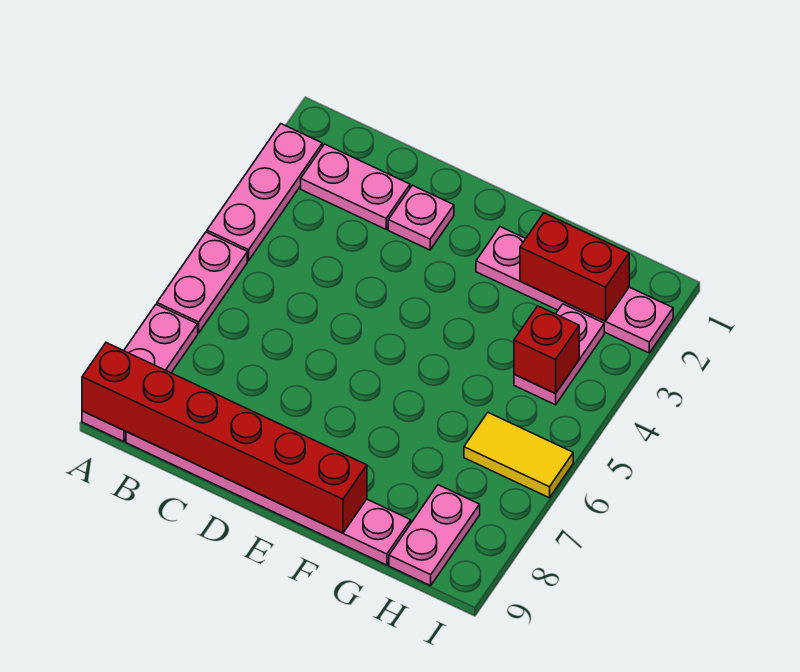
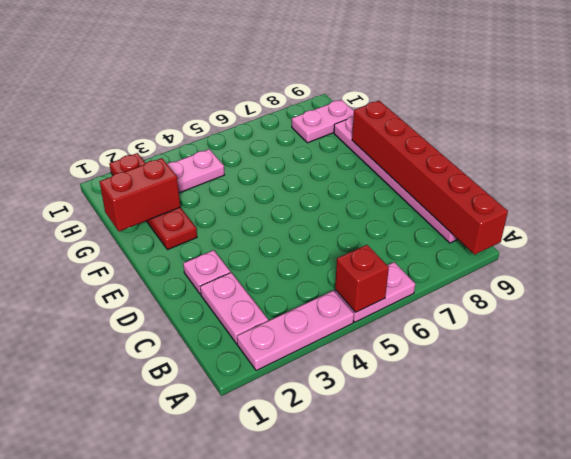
pink plate A7:A9 level 1 -> none
pink plate F2:I2 level 1 -> red plate F2:I2 level 1
red brick G2:H2 level 2 -> red brick G1:G2 level 2
red brick H4 level 2 -> red brick A5 level 2
yellow tile H6:I6 level 1 -> none

